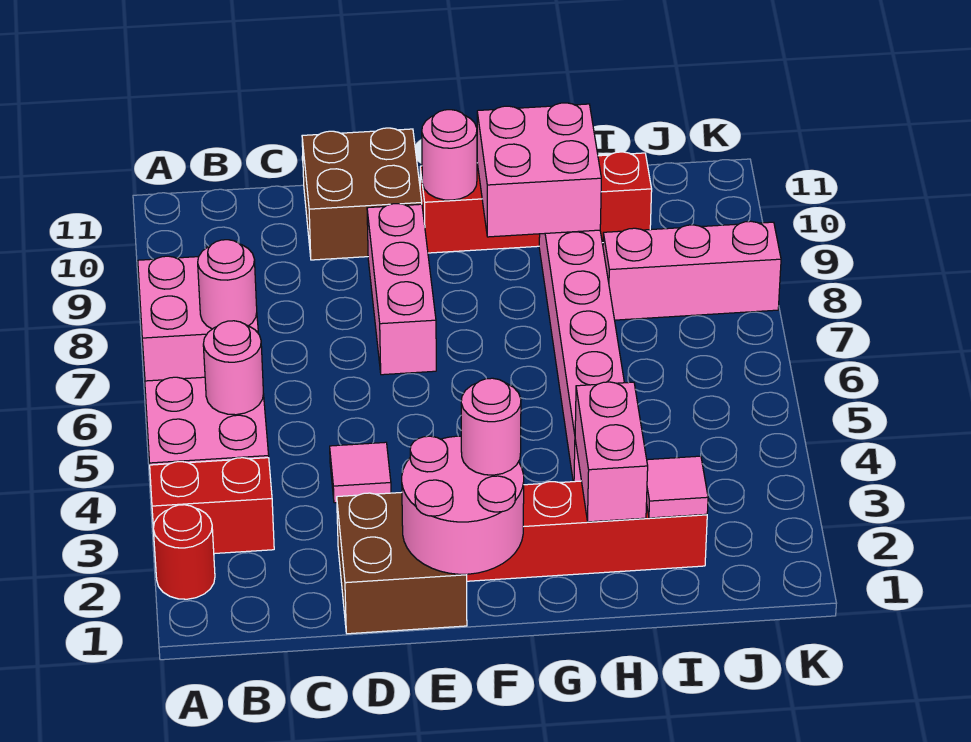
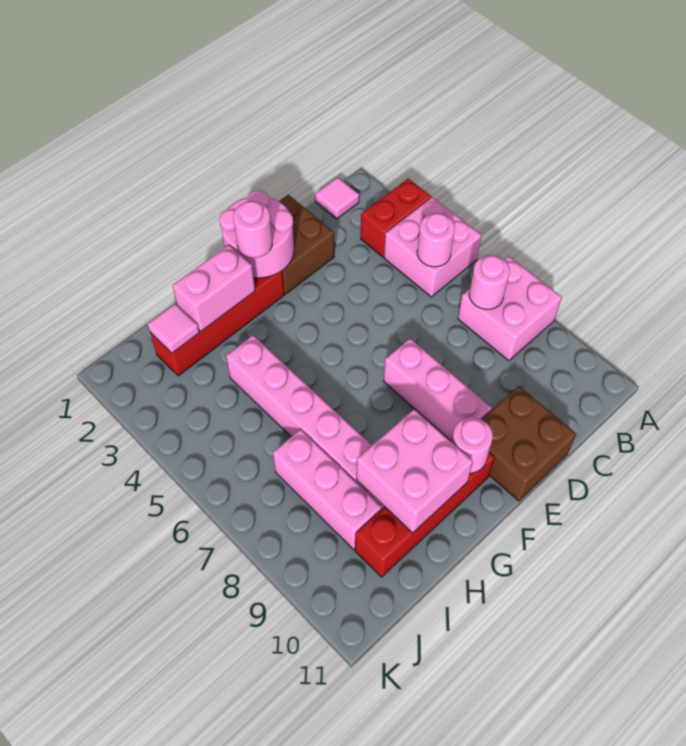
red round brick A2 level 1 -> none
pink tile D4 level 1 -> pink tile B1 level 1
pink brick H2:H3 level 2 -> pink brick G2:H2 level 2
pink brick I8:K8 level 1 -> pink brick I7:I9 level 1

